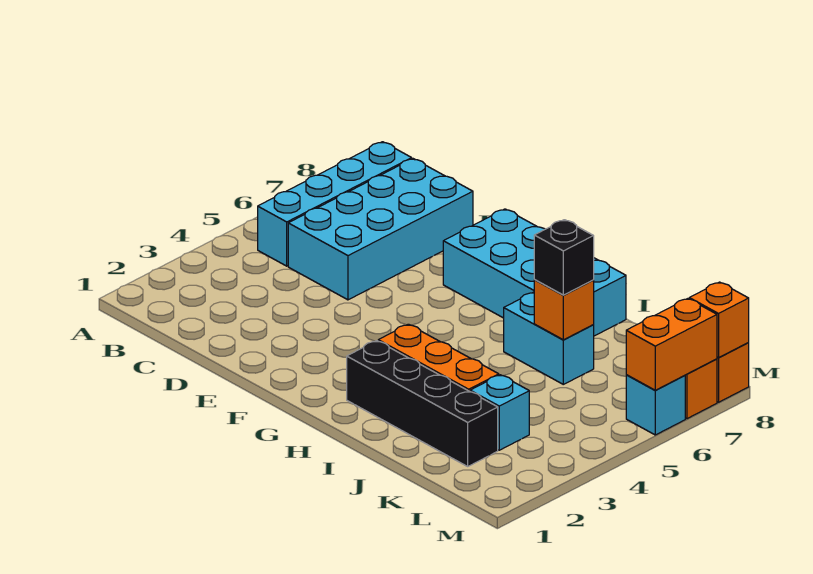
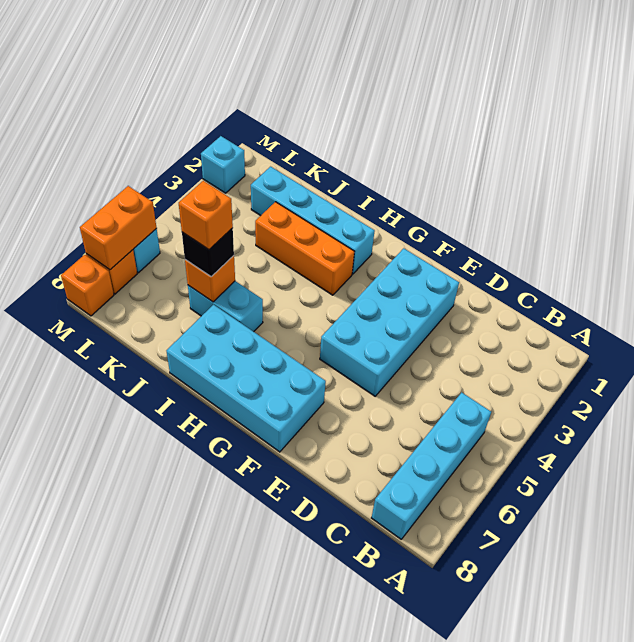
cyan brick C5:D8 level 1 -> cyan brick E2:F5 level 1
black brick H2:K2 level 1 -> cyan brick H2:K2 level 1
cyan brick K3 level 1 -> cyan brick M2 level 1
orange brick M8 level 2 -> orange brick J6 level 4

